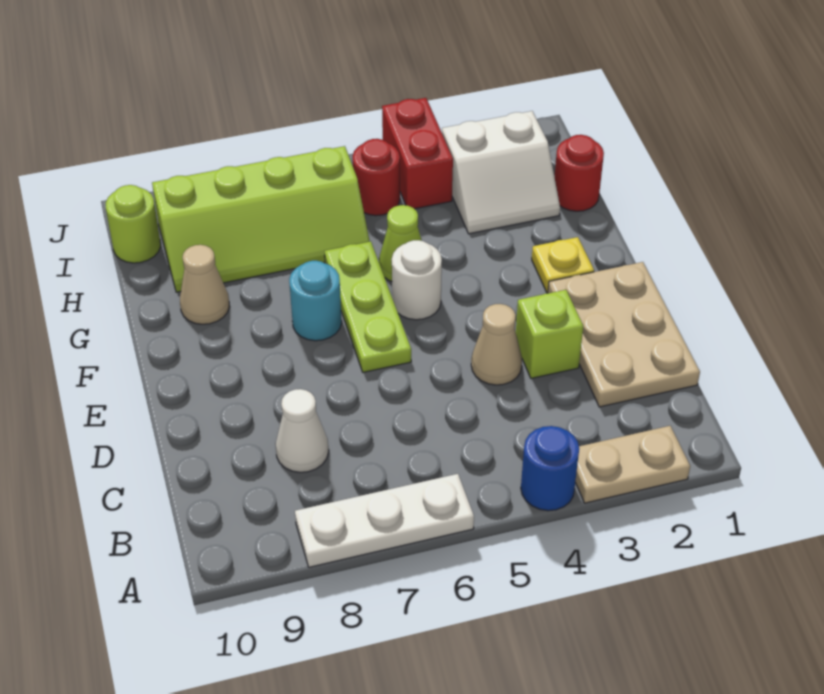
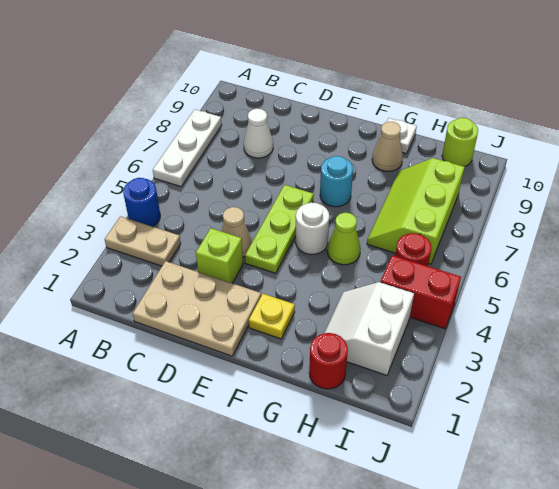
tan plate A2:A3 level 1 -> tan plate A3:B3 level 1
lime plate E6:G6 level 1 -> lime plate E4:E6 level 1
none -> white plate G10 level 1
lime slope H6:I9 level 1 top I -> lime slope H6:I8 level 1 top I

